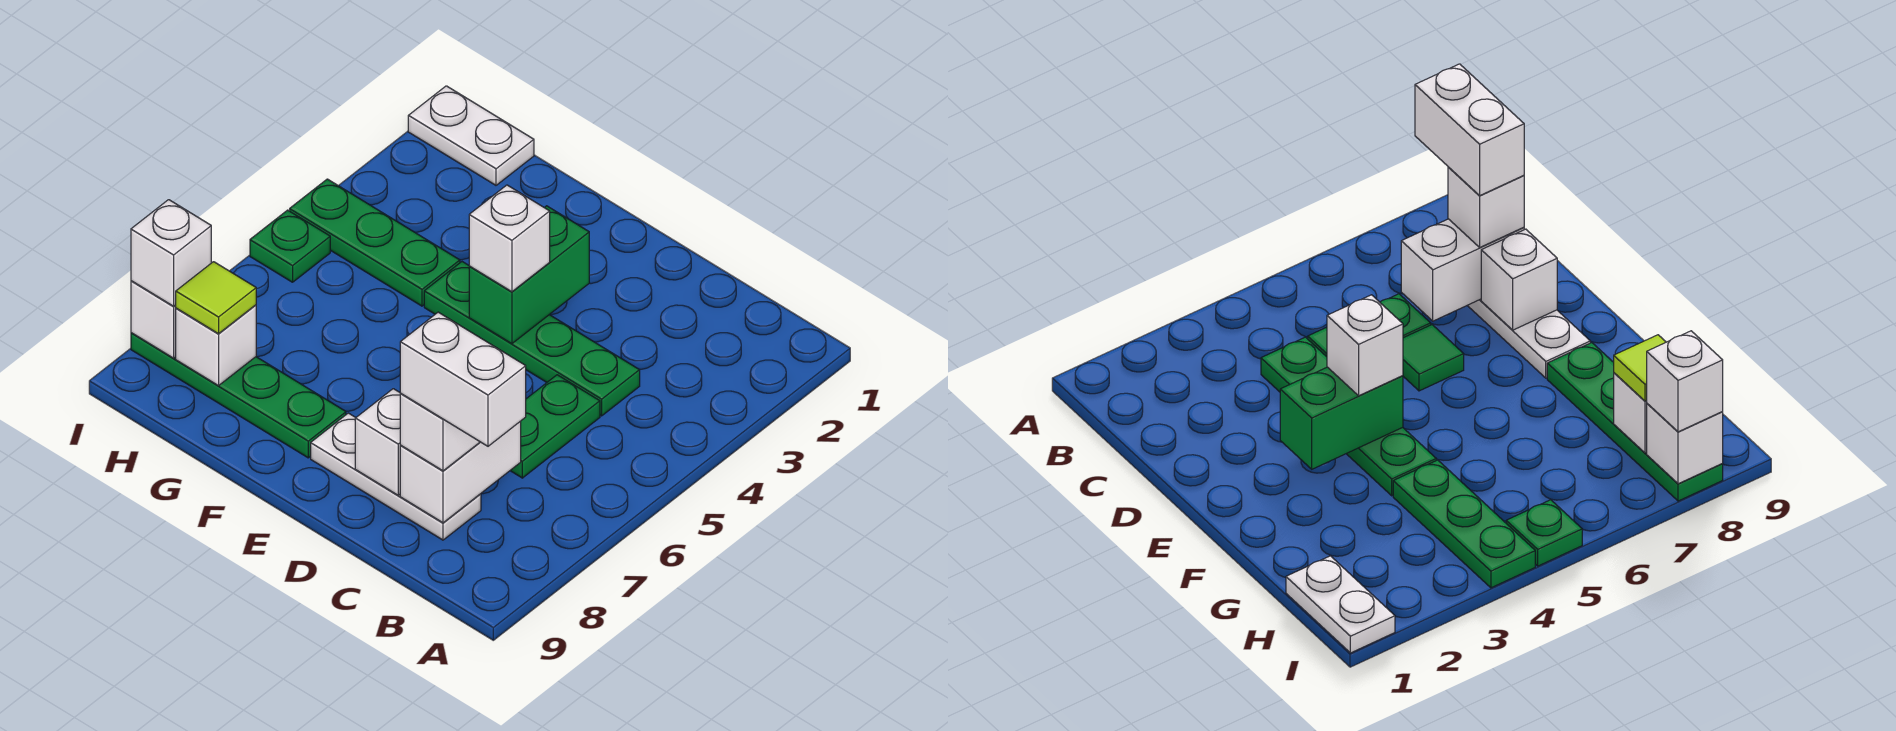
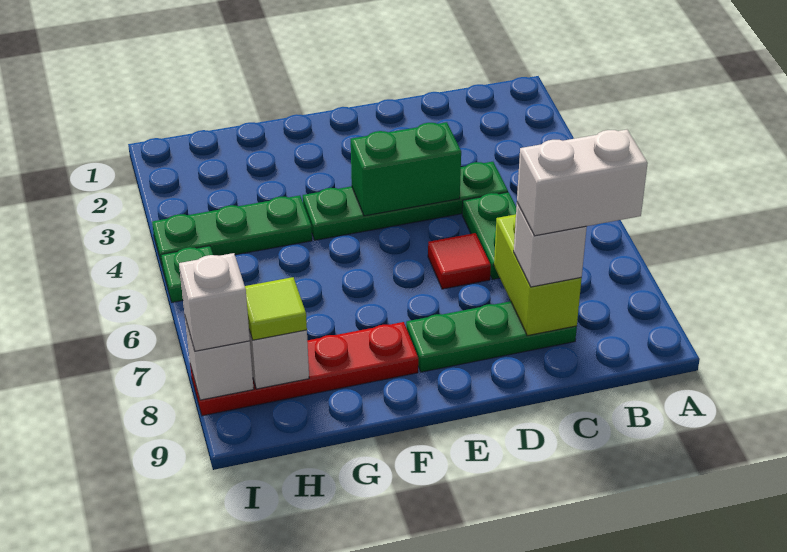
white brick C7:C8 level 2 -> lime brick C7:C8 level 2
white plate C8:E8 level 1 -> green plate C8:E8 level 1
green tile D6 level 1 -> red tile D6 level 1
white brick D8 level 2 -> none
green brick E3:E4 level 2 -> green brick D4:E4 level 2
white brick E4 level 3 -> none
green plate F8:I8 level 1 -> red plate F8:I8 level 1
white plate H1:I1 level 1 -> none

